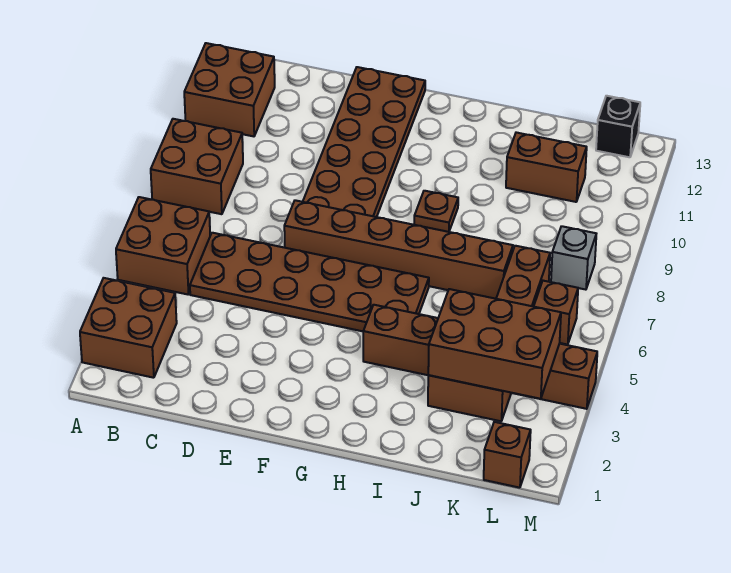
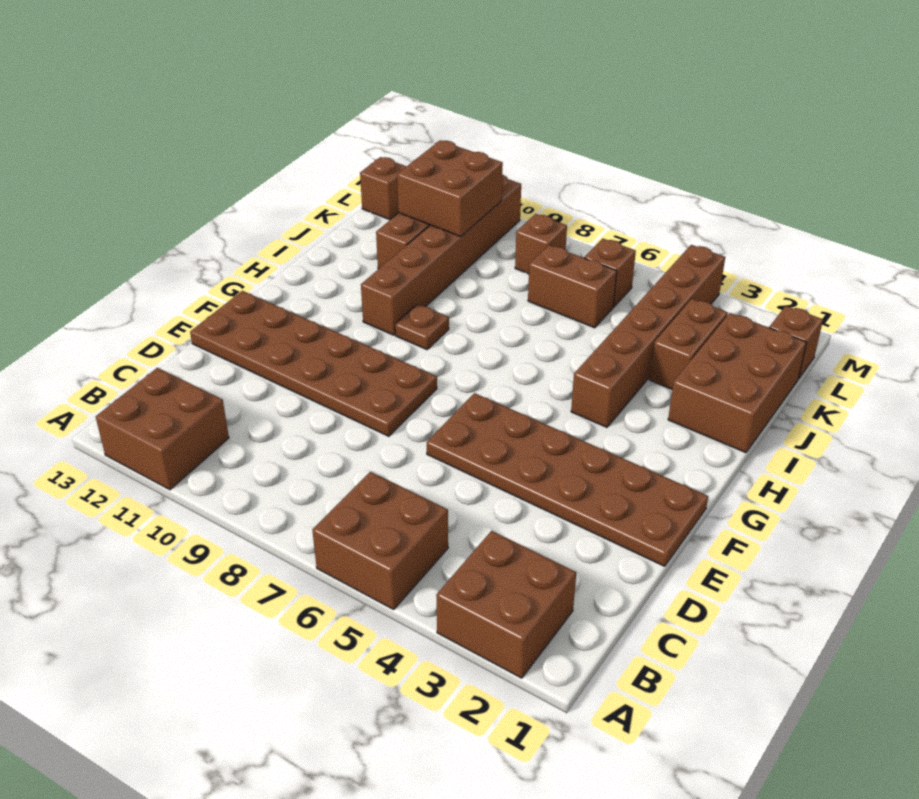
brown brick A8:B9 level 1 -> brown brick K10:L11 level 2
brown plate C5:H6 level 1 -> brown plate E1:F6 level 1
brown brick E7:J7 level 1 -> brown brick H10:M10 level 1
brown brick J3:L4 level 2 -> brown brick I1:K2 level 1
grey brick L8 level 1 -> brown brick L8 level 1
black brick L13 level 1 -> brown brick L13 level 1

